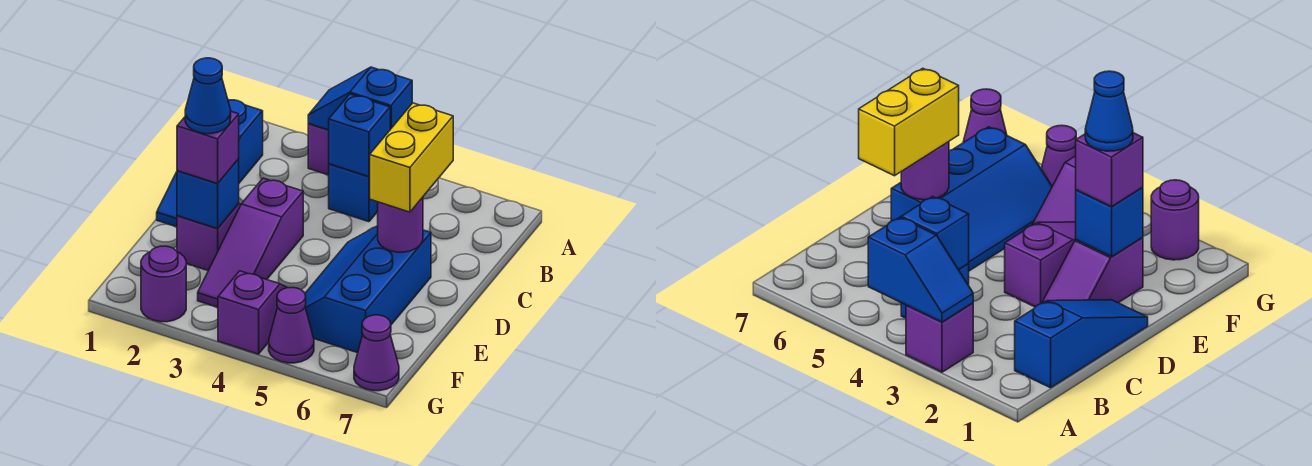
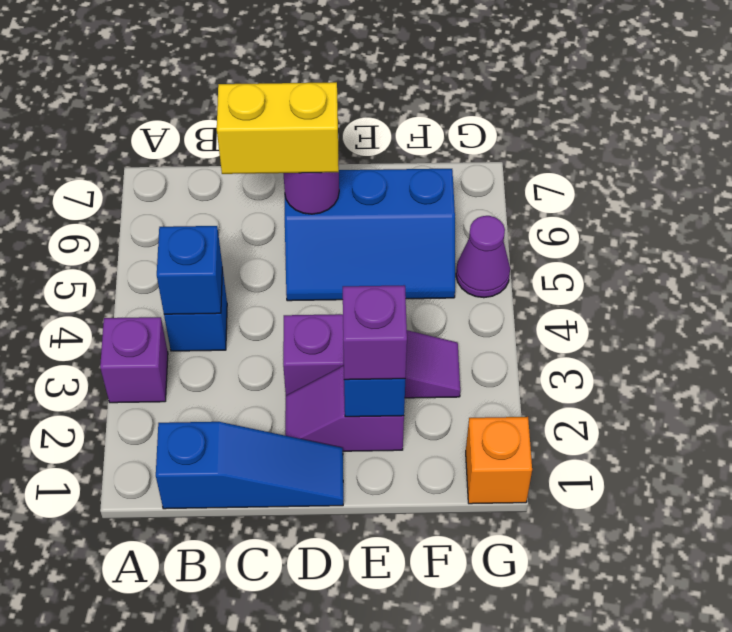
blue slope A3:A4 level 2 top 4 -> none
blue cone E2 level 4 -> none
purple slope F4:G4 level 1 top G -> none
none -> orange brick G1 level 1
purple round brick G2 level 1 -> none
purple cone G7 level 1 -> none

